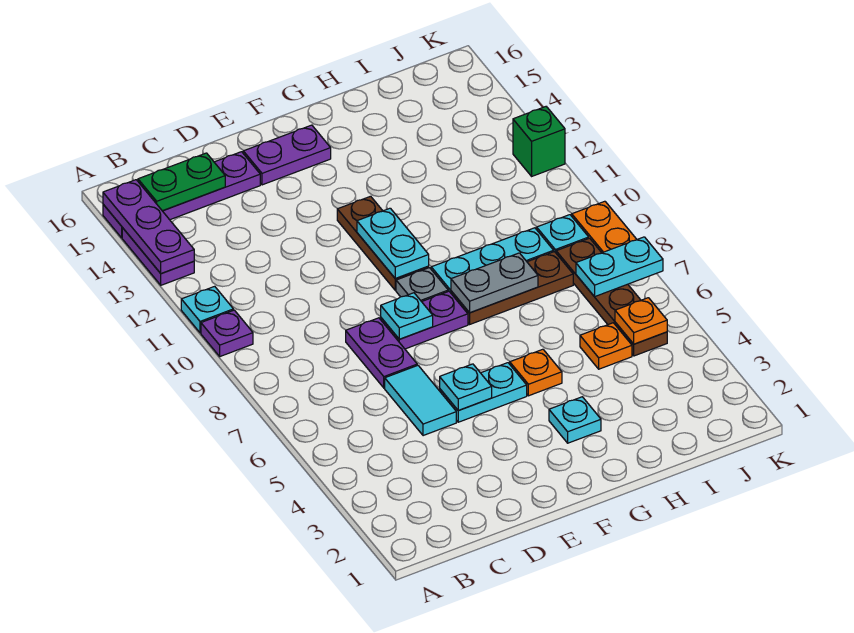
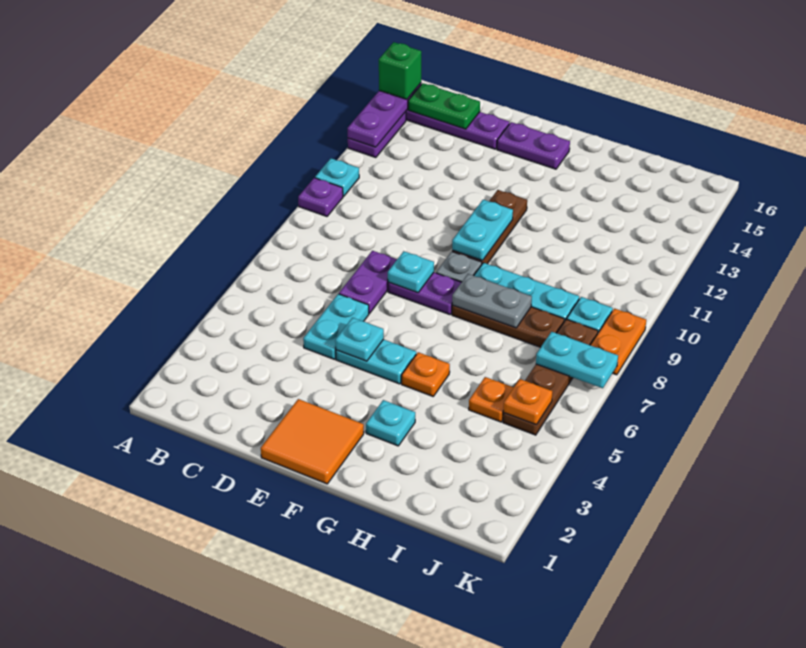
cyan tile D5:D6 level 1 -> cyan plate D5:D6 level 1
none -> orange tile E1:F2 level 1
green brick K12 level 1 -> green brick A15 level 3

